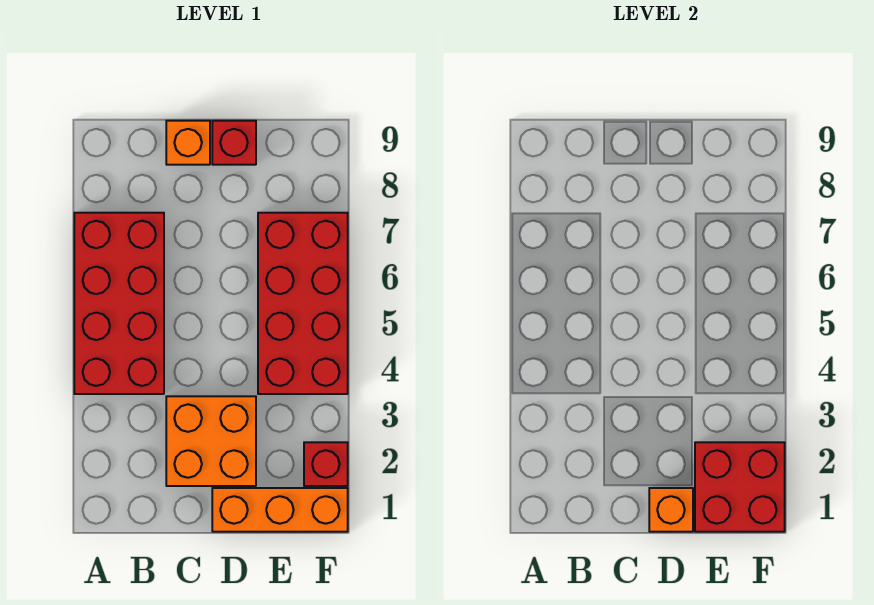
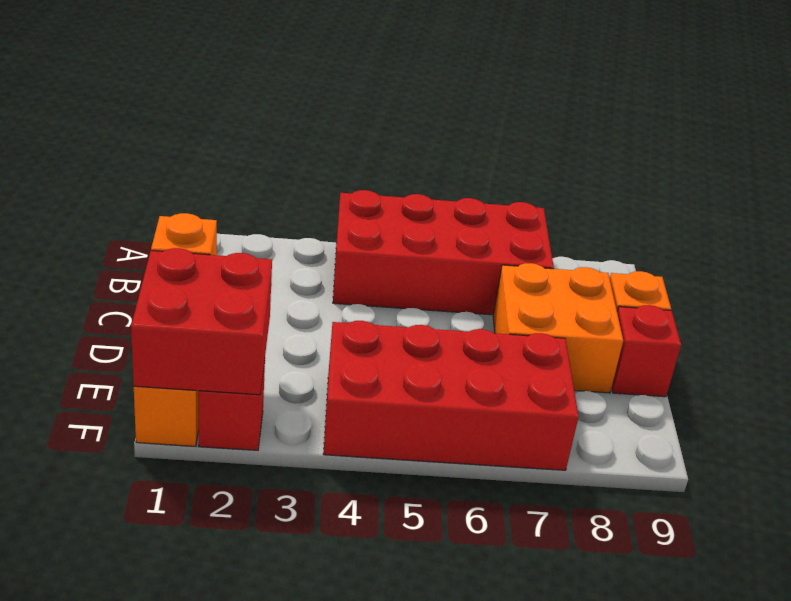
orange brick C2:D3 level 1 -> orange brick C7:D8 level 1

